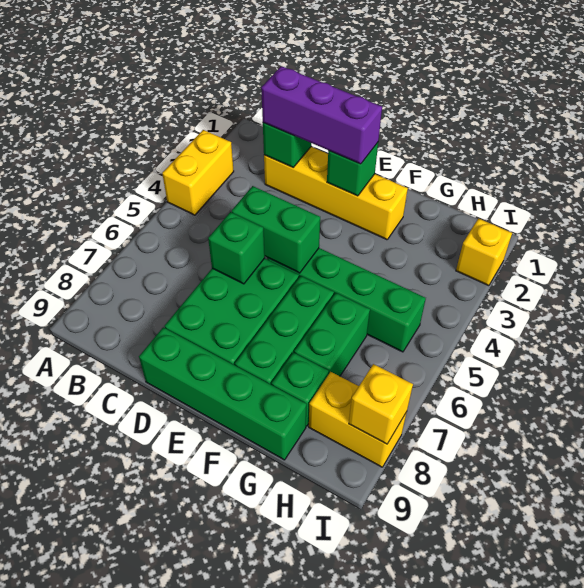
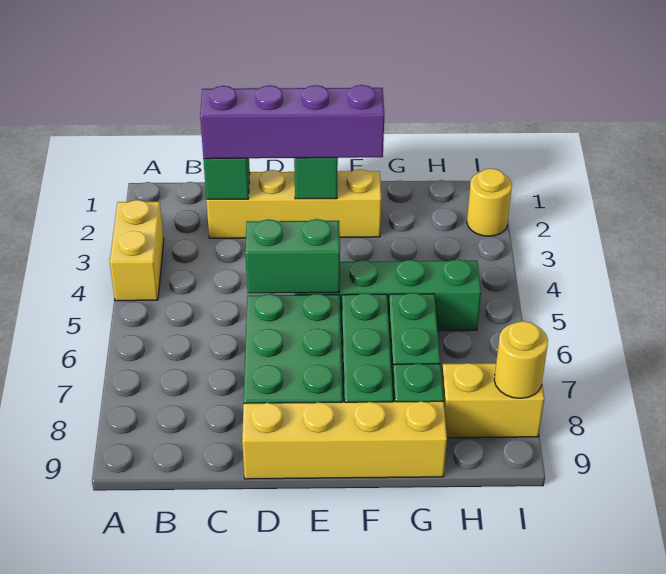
purple brick C2:E2 level 3 -> purple brick C2:F2 level 3
green brick D6 level 2 -> none
green brick D9:G9 level 1 -> yellow brick D9:G9 level 1
yellow brick I2 level 1 -> yellow round brick I2 level 1
yellow brick I8 level 2 -> yellow round brick I8 level 2

